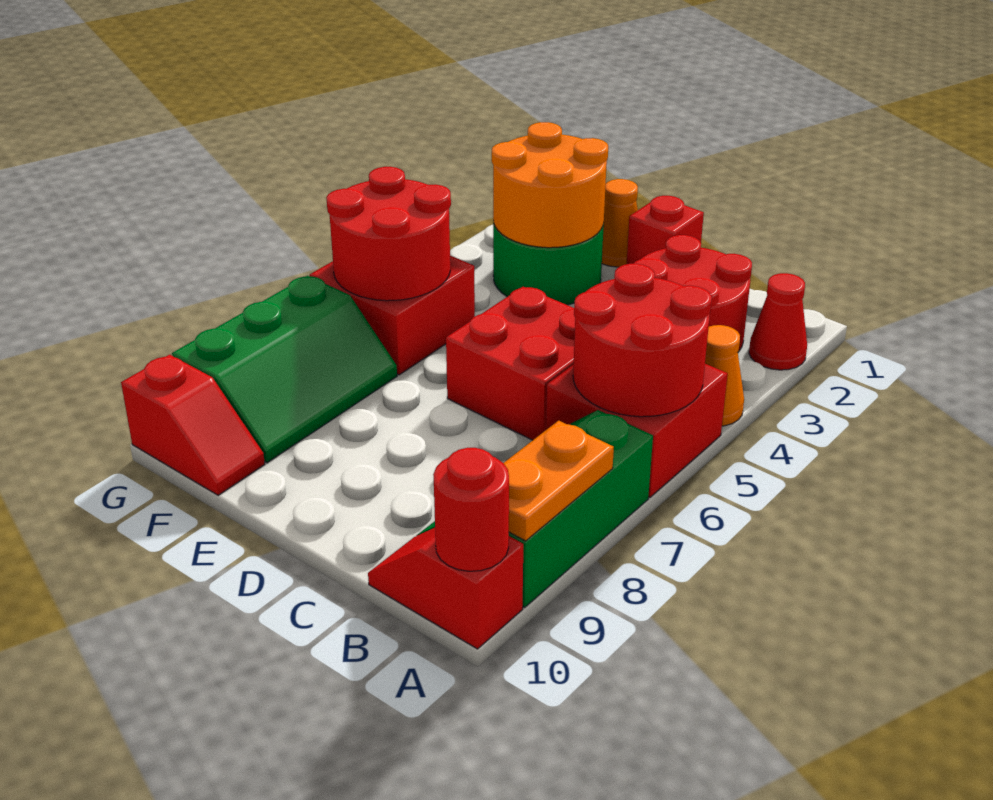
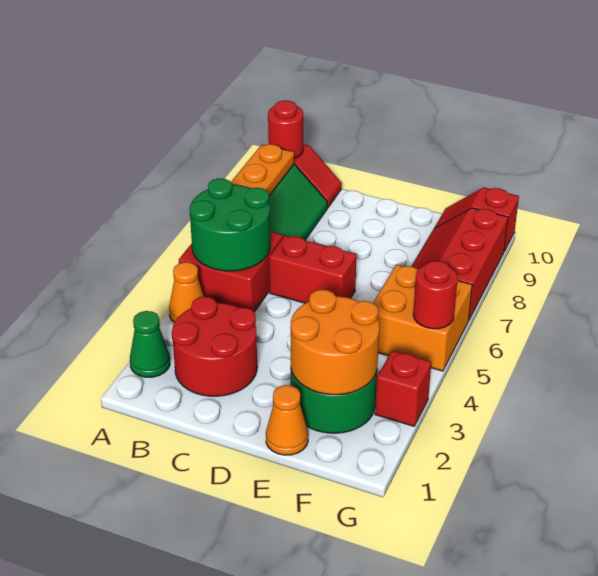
red cone A2 level 1 -> green cone A2 level 1
red round brick A5:B6 level 2 -> green round brick A5:B6 level 2
red brick C5:D6 level 1 -> red brick C6:D6 level 1
red brick D1 level 1 -> red brick G3 level 1
red brick F5:G6 level 1 -> orange brick F5:G6 level 1
red round brick F5:G6 level 2 -> red round brick G5 level 2
green slope F7:G9 level 1 top G -> red slope F7:G9 level 1 top G

